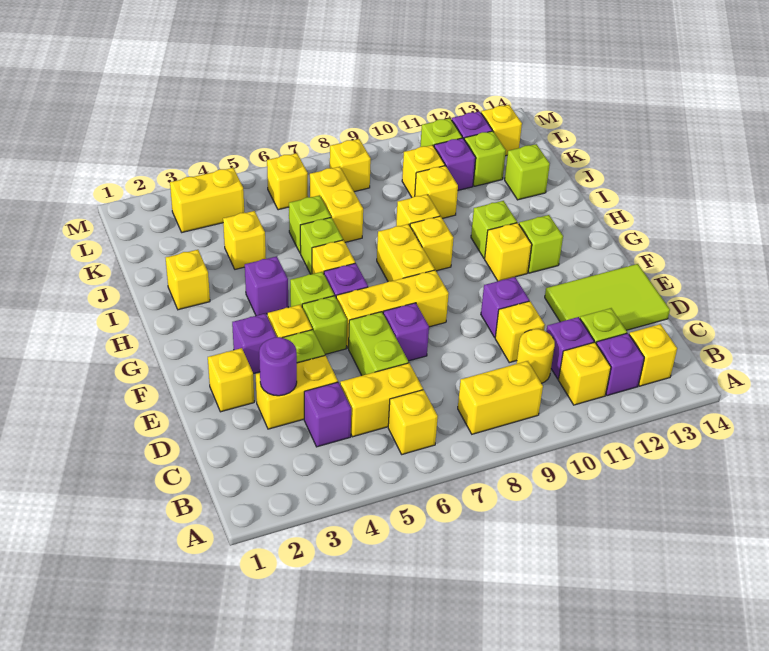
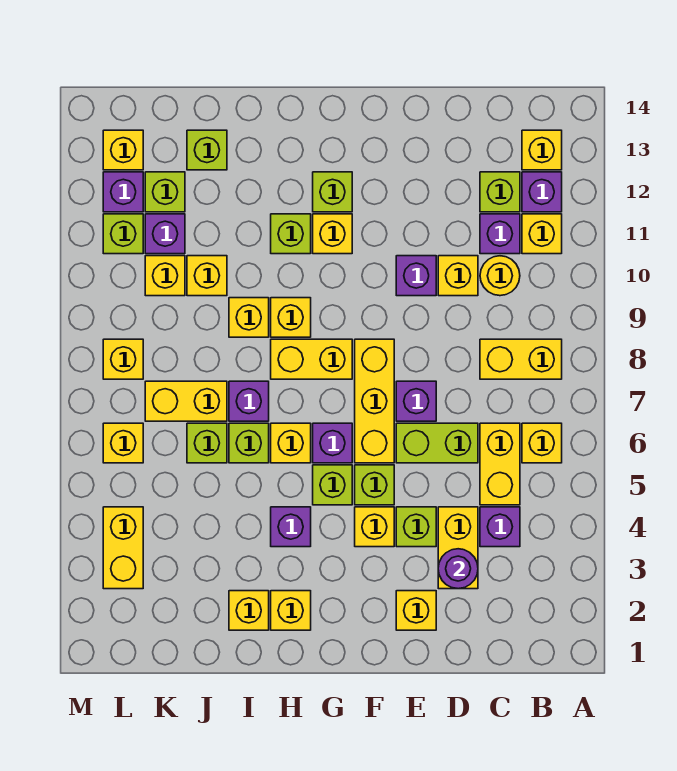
yellow brick B8:B9 level 1 -> yellow brick B8:C8 level 1
lime tile D12:E14 level 1 -> none
purple brick F3 level 1 -> purple brick I7 level 1
yellow brick J4 level 1 -> yellow brick H2 level 1

